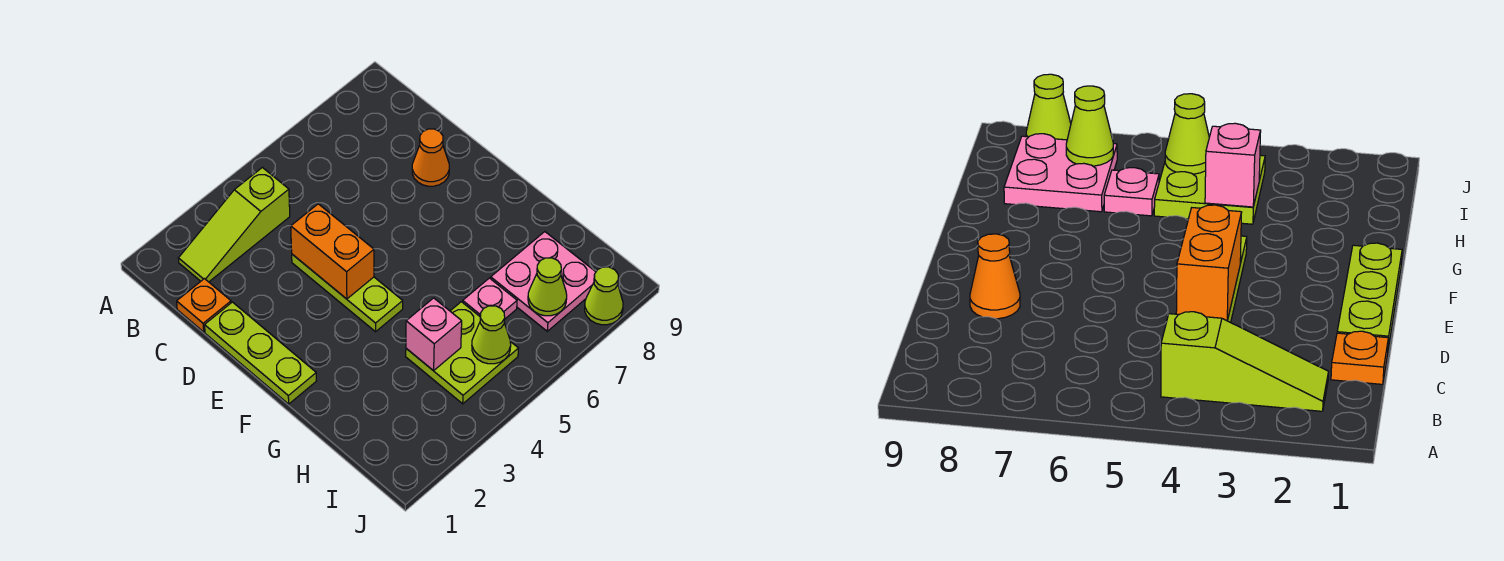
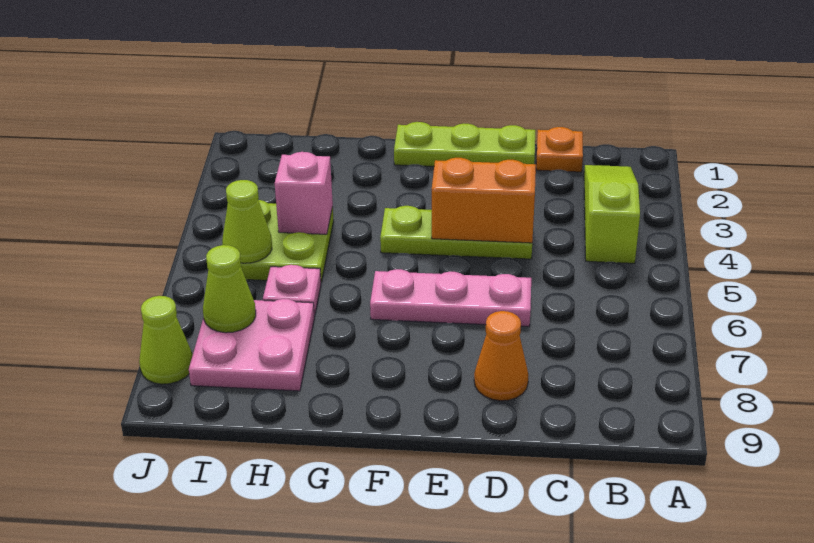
none -> pink plate D6:F6 level 1

